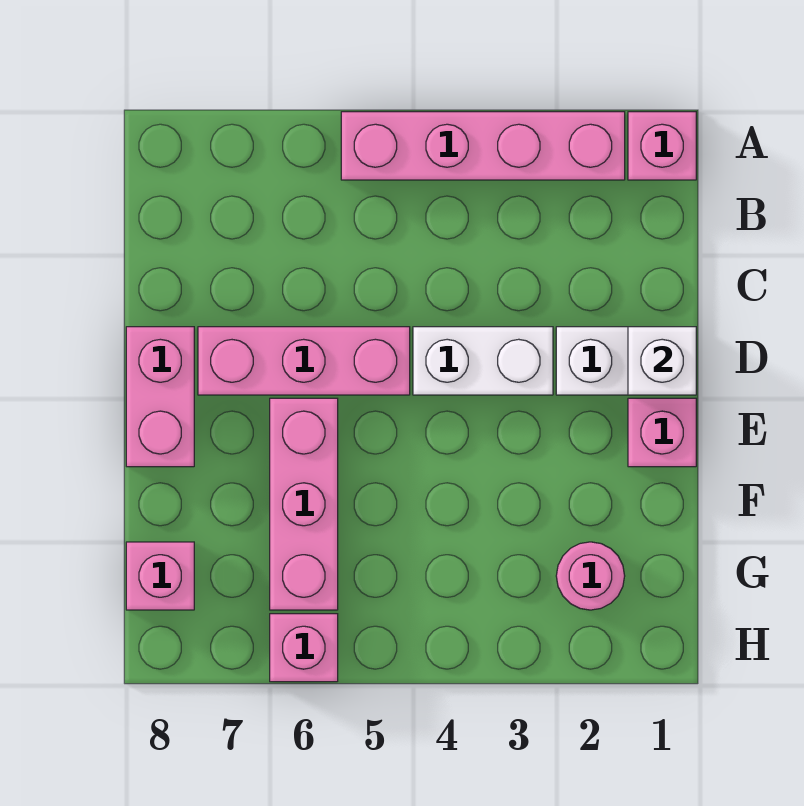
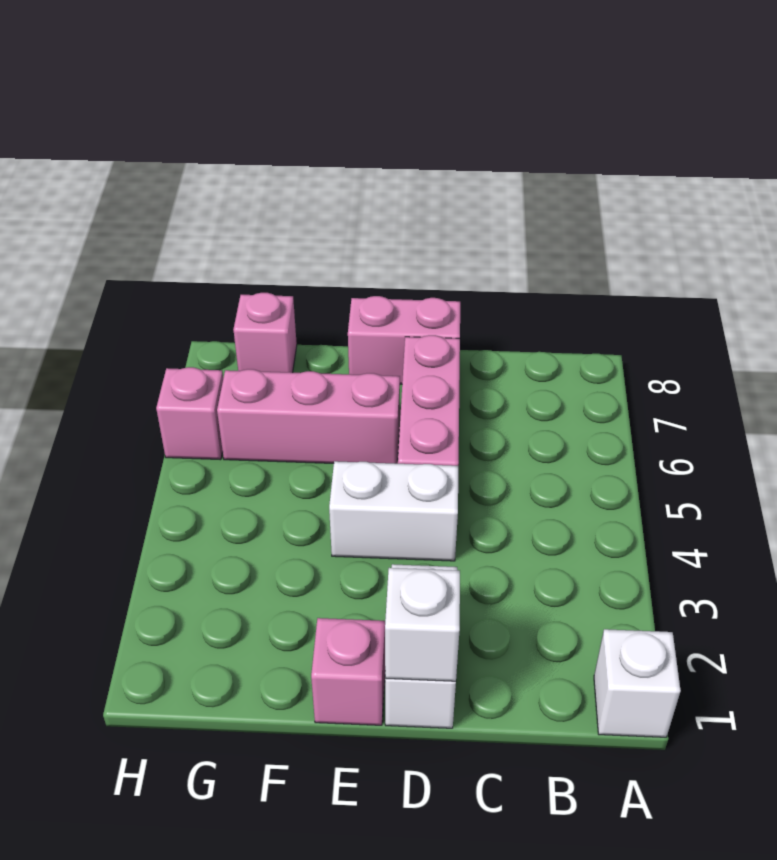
pink brick A1 level 1 -> white brick A1 level 1
pink brick A2:A5 level 1 -> none
white brick D3:D4 level 1 -> white brick D4:E4 level 1
pink round brick G2 level 1 -> none

